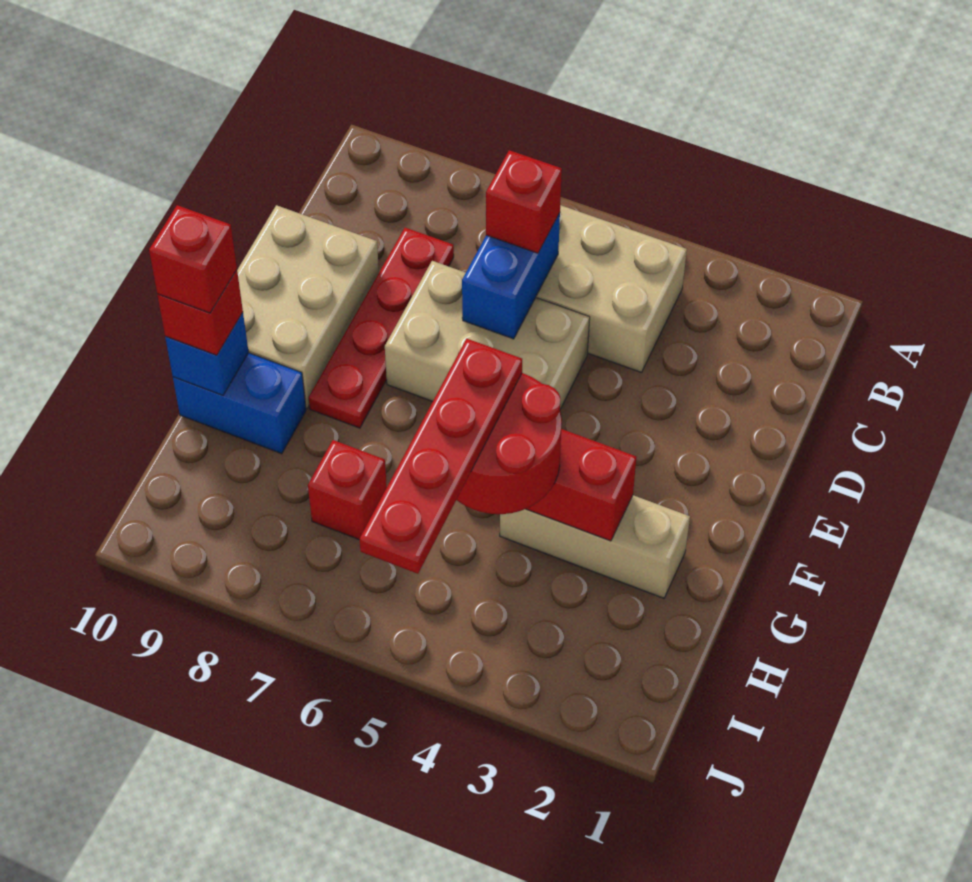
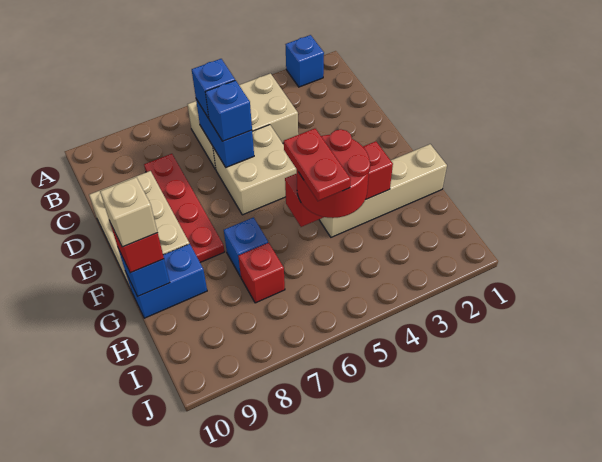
none -> blue brick A2 level 1
red brick C6 level 3 -> blue brick C6 level 3
tan brick D5:E7 level 1 -> tan brick D5:E6 level 1
none -> blue brick D6 level 3
tan brick G2:G4 level 1 -> tan brick G1:G4 level 1
red plate G5:J5 level 4 -> red plate G5:H5 level 4
none -> blue brick G7 level 1
red brick G10 level 4 -> tan brick G10 level 4

